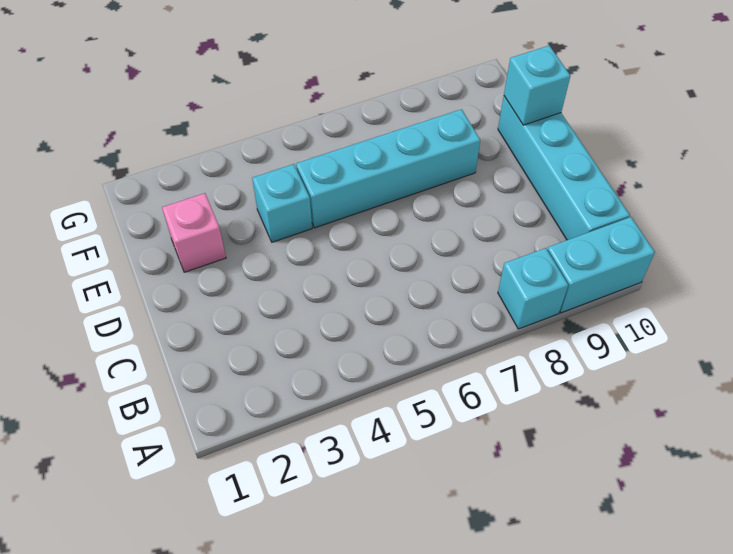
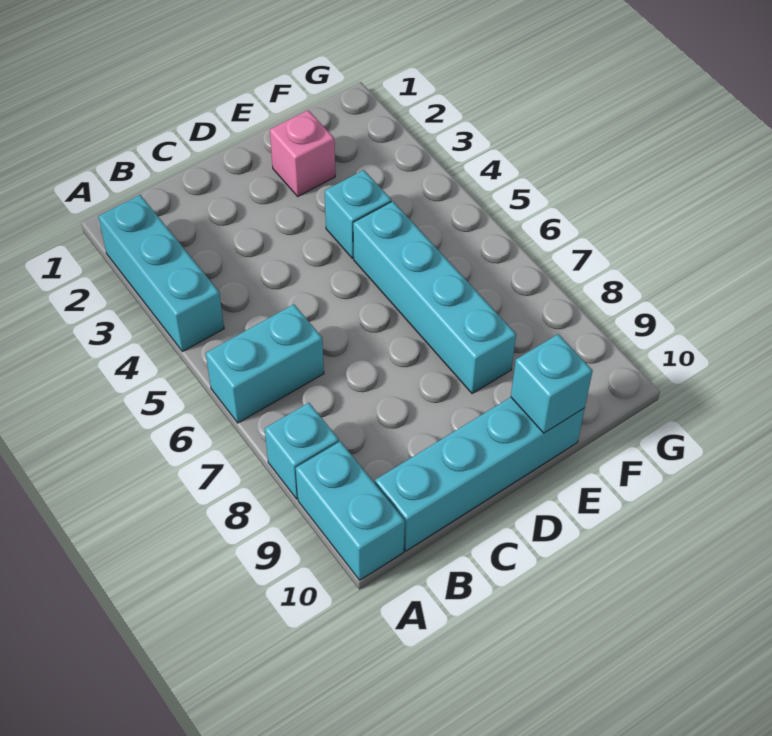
none -> cyan brick A2:A4 level 1
none -> cyan brick A6:B6 level 1

